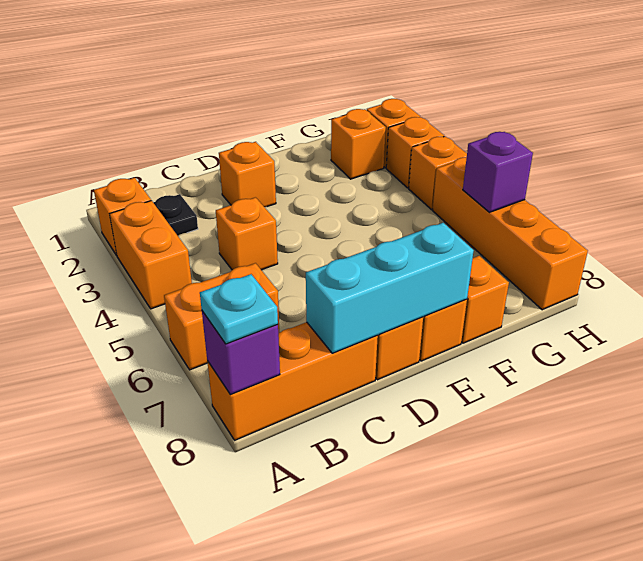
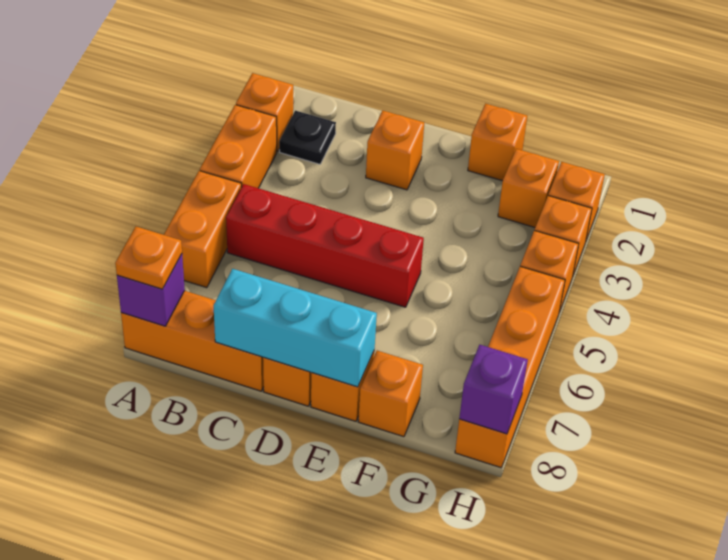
orange brick A6:B6 level 1 -> orange brick A5:A6 level 1
cyan plate A8 level 3 -> orange plate A8 level 3
none -> red brick B5:E5 level 1
orange brick C4 level 1 -> orange brick F1 level 1
purple brick H6 level 2 -> purple brick H8 level 2

